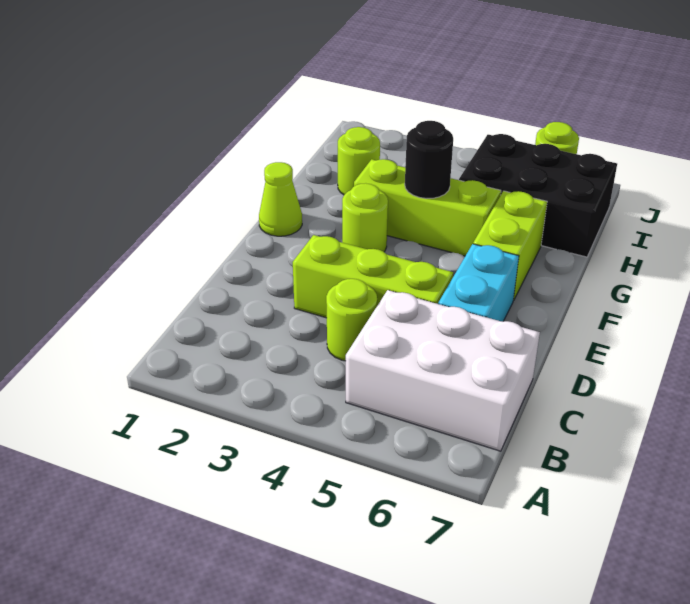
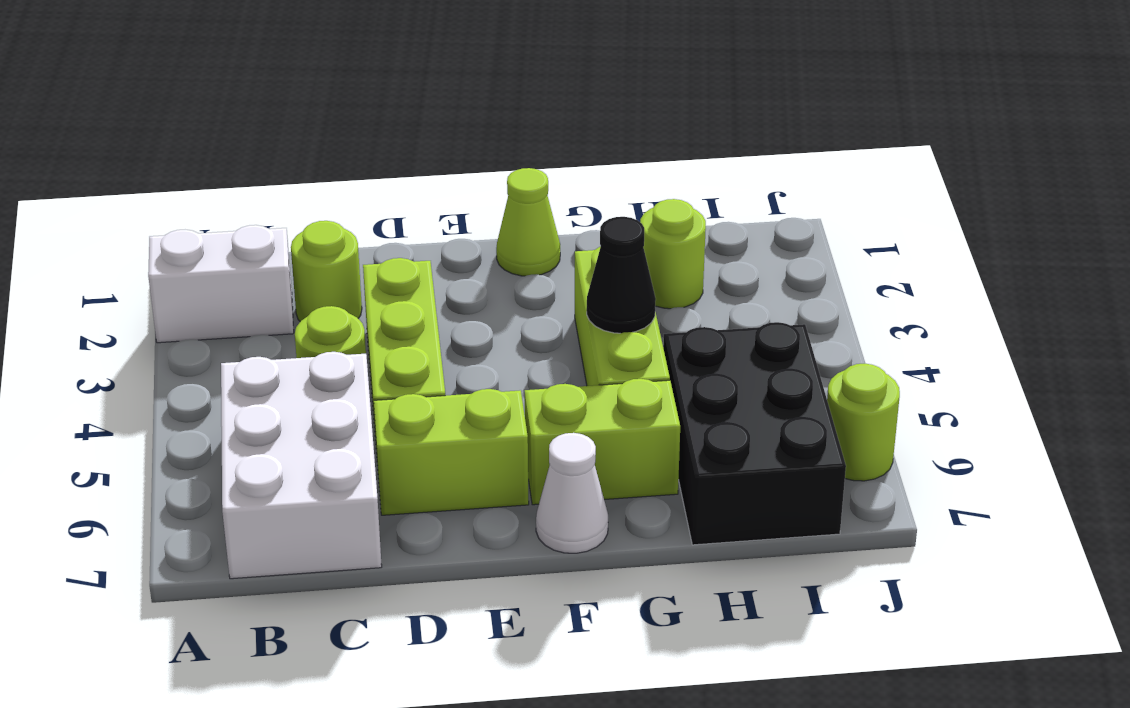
none -> white brick A2:B2 level 1
cyan brick D6:E6 level 1 -> lime brick D6:E6 level 1
lime round brick F3 level 1 -> lime round brick C2 level 1
none -> white cone F7 level 1
black round brick G4 level 2 -> black cone G4 level 2

